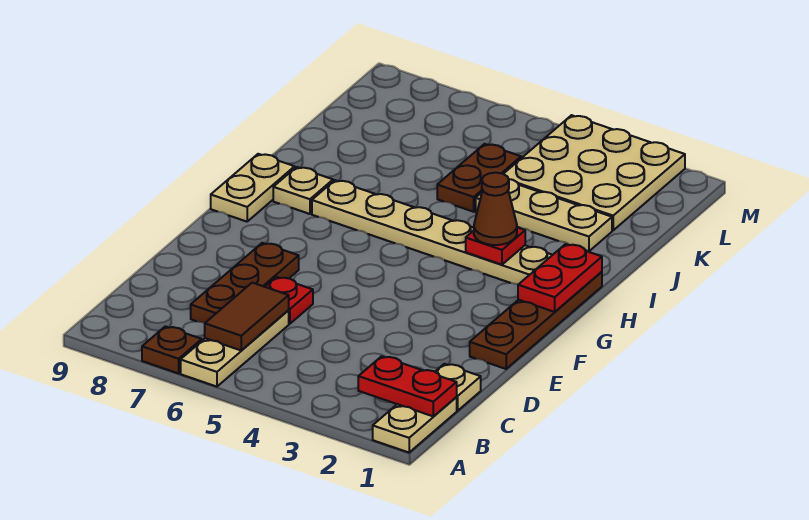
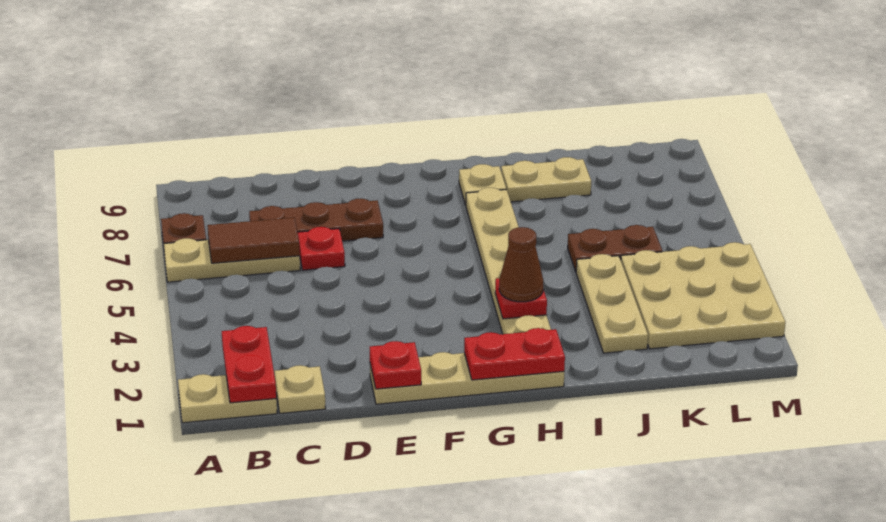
brown plate E1:H1 level 1 -> tan plate E1:H1 level 1
none -> red plate E1 level 2
tan plate G9:H9 level 1 -> tan plate I8:J8 level 1

